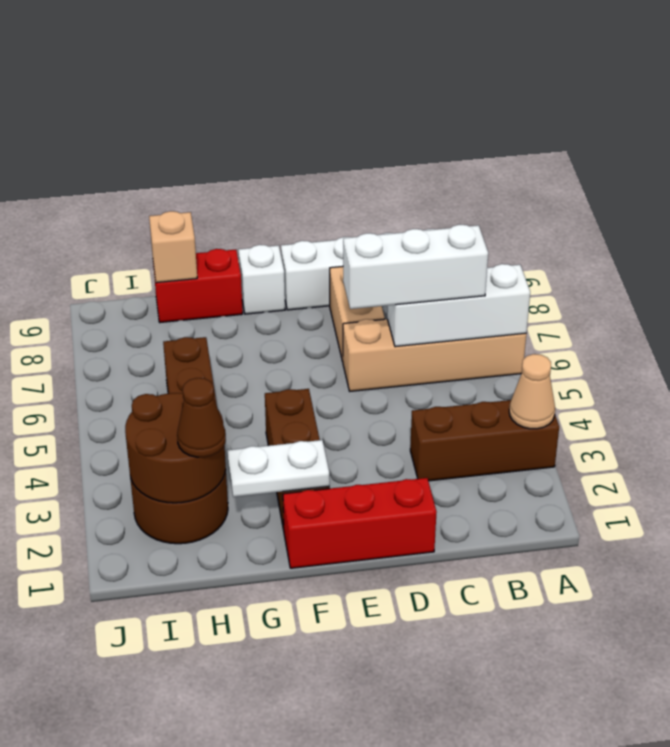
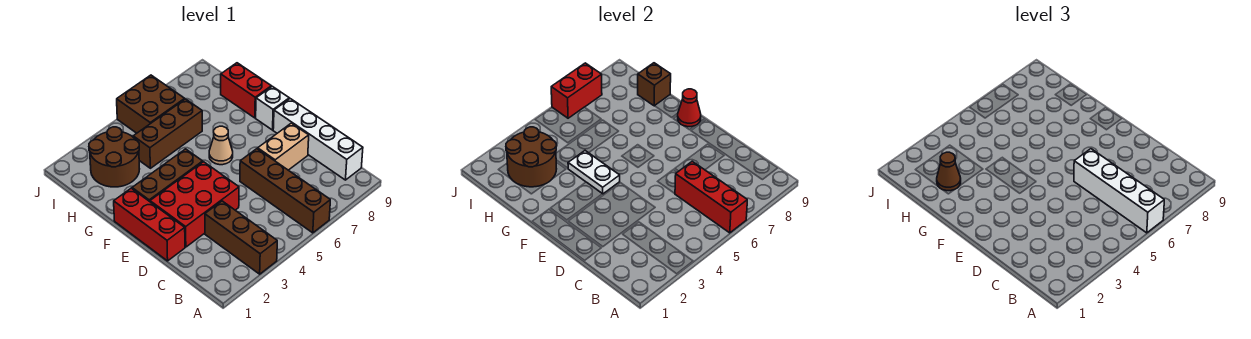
tan cone A3 level 2 -> tan cone F6 level 1
tan brick A6:D6 level 1 -> brown brick A6:D6 level 1
white brick A6:C6 level 2 -> red brick A6:C6 level 2
white brick B6:D6 level 3 -> white brick A6:D6 level 3
none -> red brick D2:E4 level 1
white plate F2:G2 level 2 -> white plate F4:G4 level 2
none -> red cone F9 level 2
tan brick H9 level 2 -> brown brick H9 level 2
none -> brown brick I5:J6 level 1
none -> red brick J6:J7 level 2

